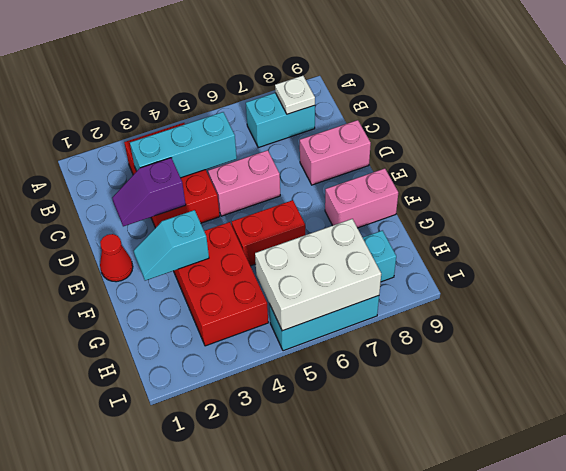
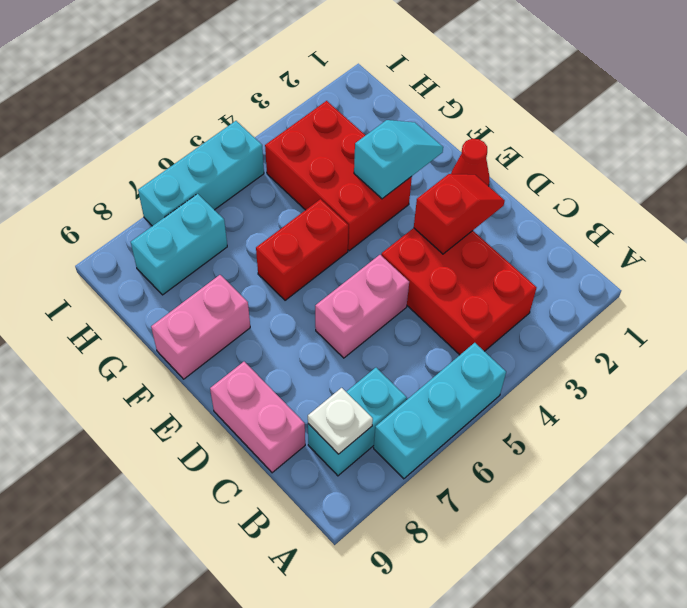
cyan brick C3:C5 level 2 -> cyan brick A5:A7 level 1
purple slope D2:D3 level 2 top 3 -> red slope D2:D3 level 2 top 3
pink brick D8:D9 level 1 -> pink brick C9:D9 level 1
white brick H5:I7 level 2 -> none

